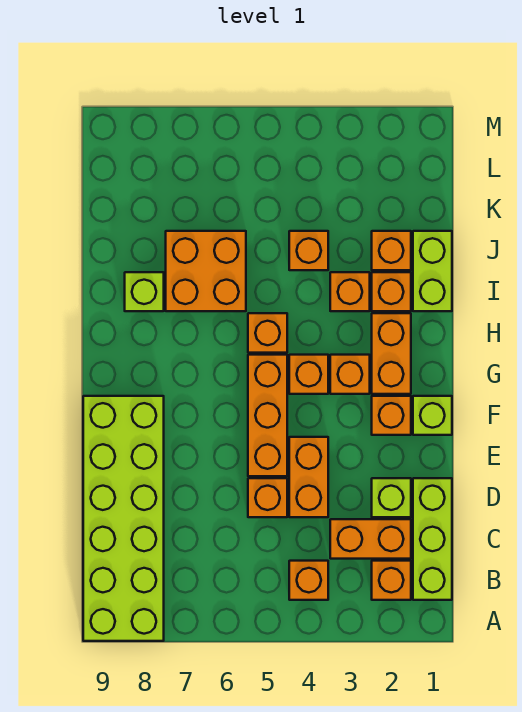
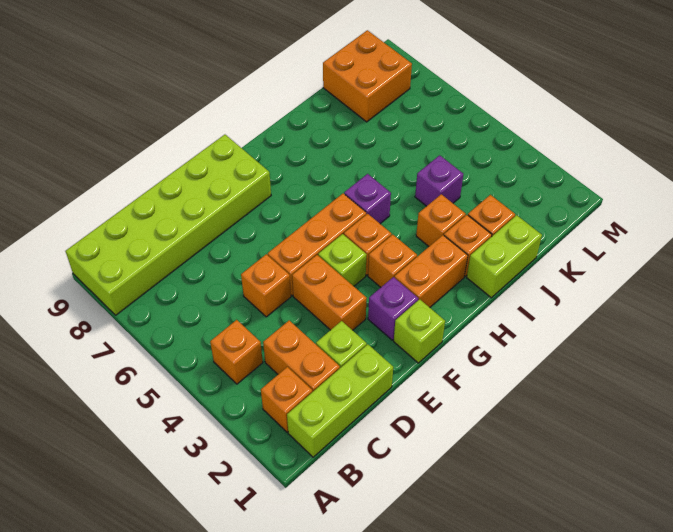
orange brick D4:E4 level 1 -> orange brick E3:E4 level 1
orange brick F2 level 1 -> purple brick F2 level 1
orange brick H5 level 1 -> purple brick H5 level 1
orange brick I6:J7 level 1 -> orange brick K8:L9 level 1
lime brick I8 level 1 -> lime brick F4 level 1
orange brick J4 level 1 -> purple brick J4 level 1

